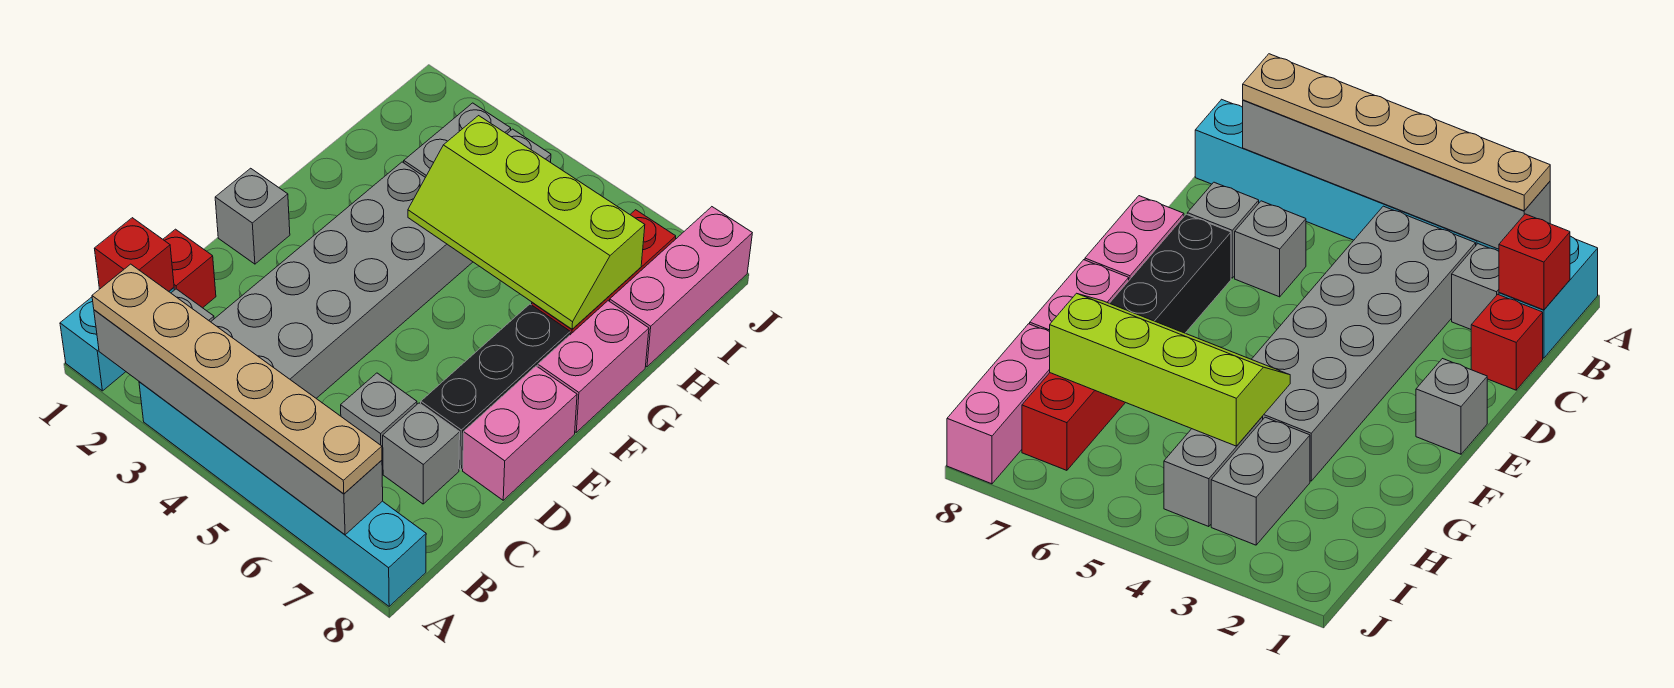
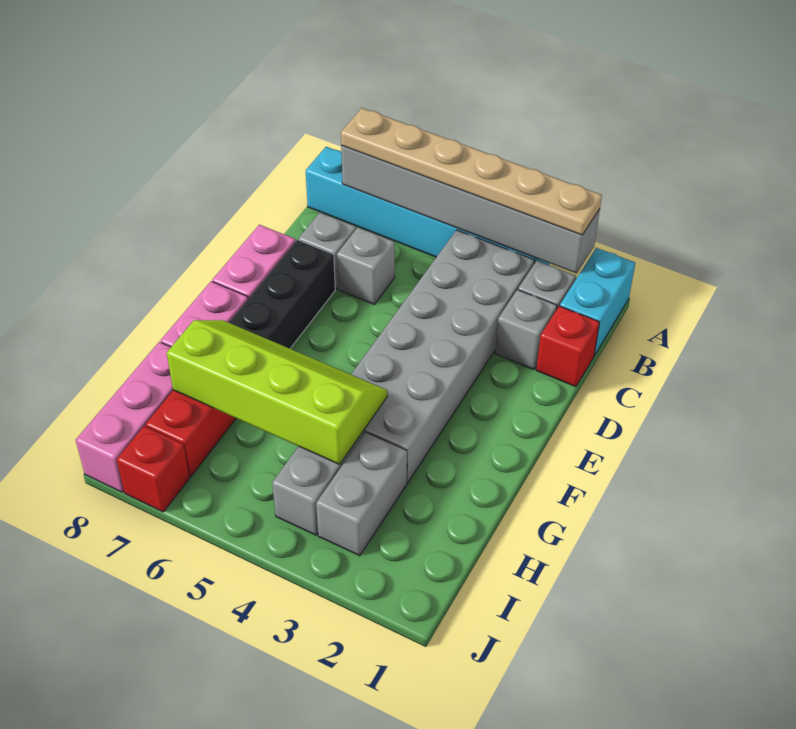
red brick B1 level 2 -> red brick J7 level 1
grey brick E1 level 1 -> grey brick C2 level 1

